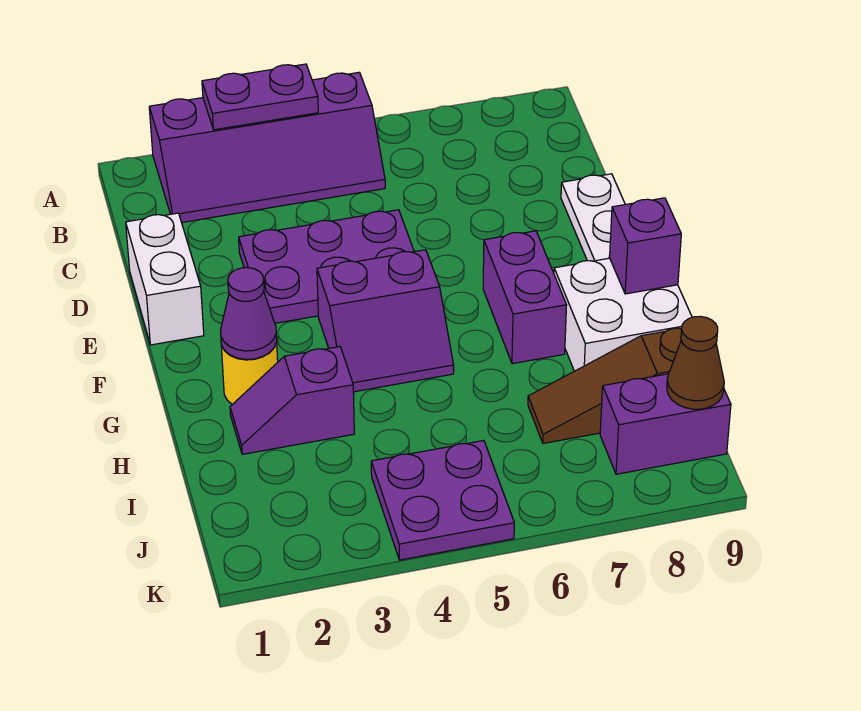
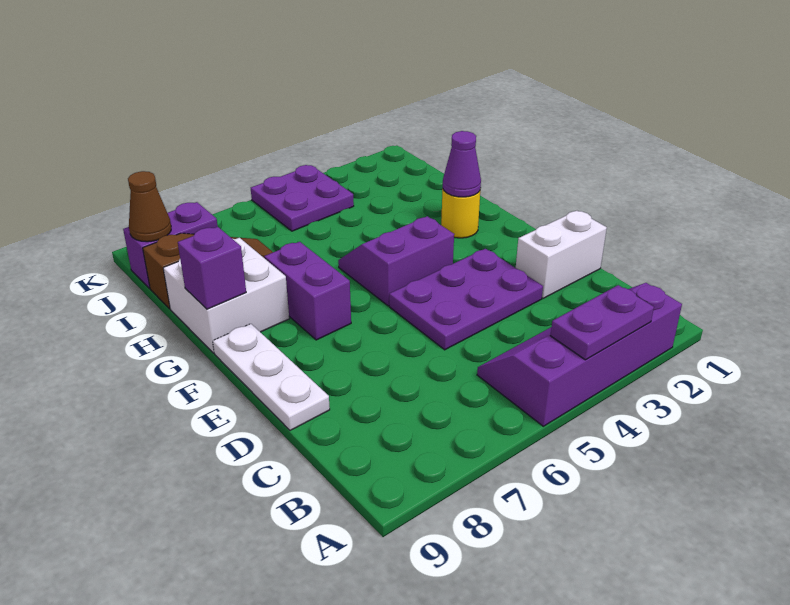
white brick D1:E1 level 1 -> white brick D1:D2 level 1
purple slope H2:H3 level 1 top 3 -> none

